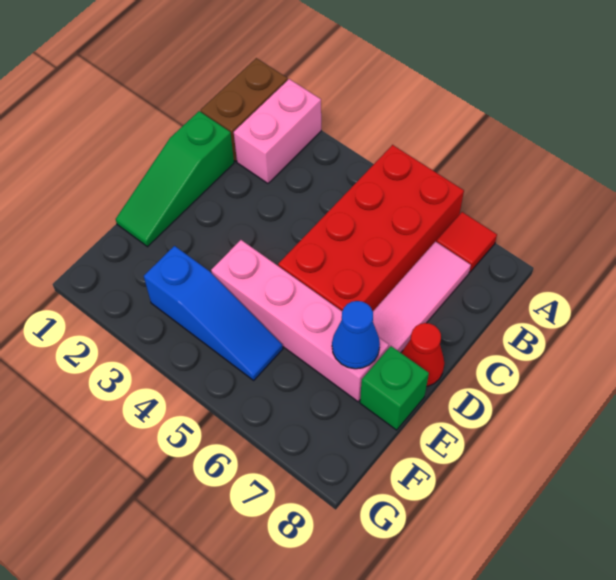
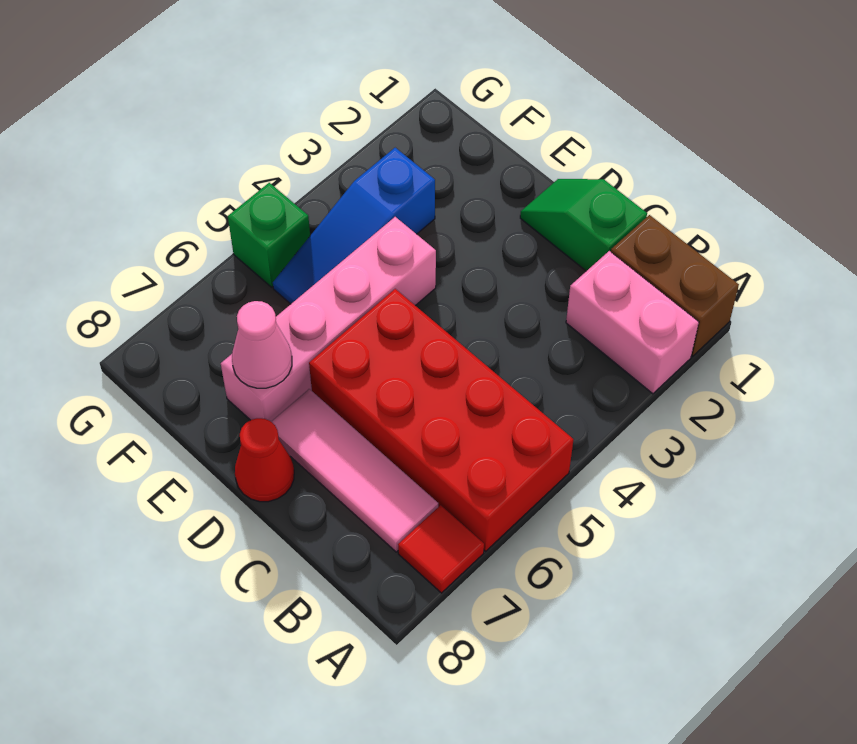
green slope C1:E1 level 1 top C -> green slope C1:D1 level 1 top C
blue cone E7 level 2 -> pink cone E7 level 2
green brick E8 level 1 -> green brick G5 level 1

